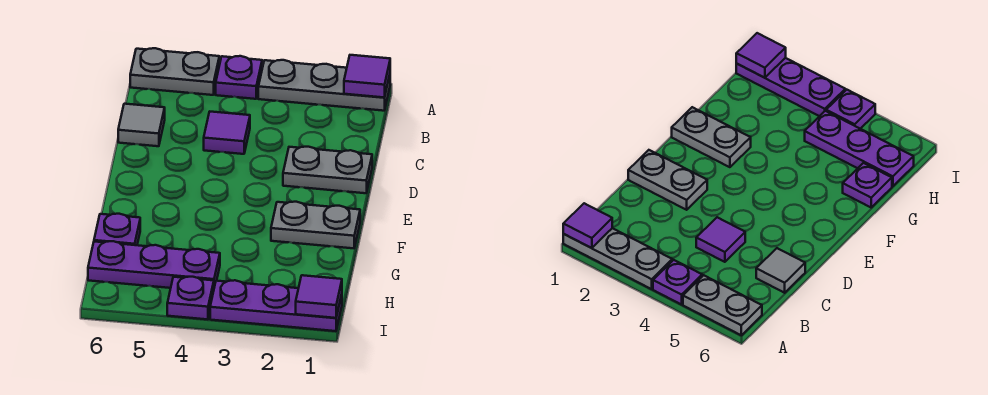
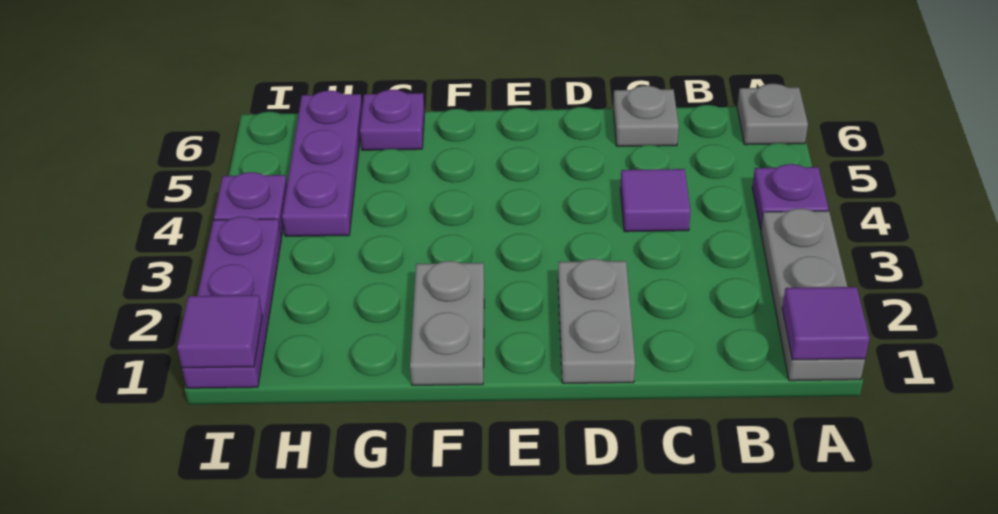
grey plate A5:A6 level 1 -> grey plate A6 level 1
grey tile C6 level 1 -> grey plate C6 level 1

